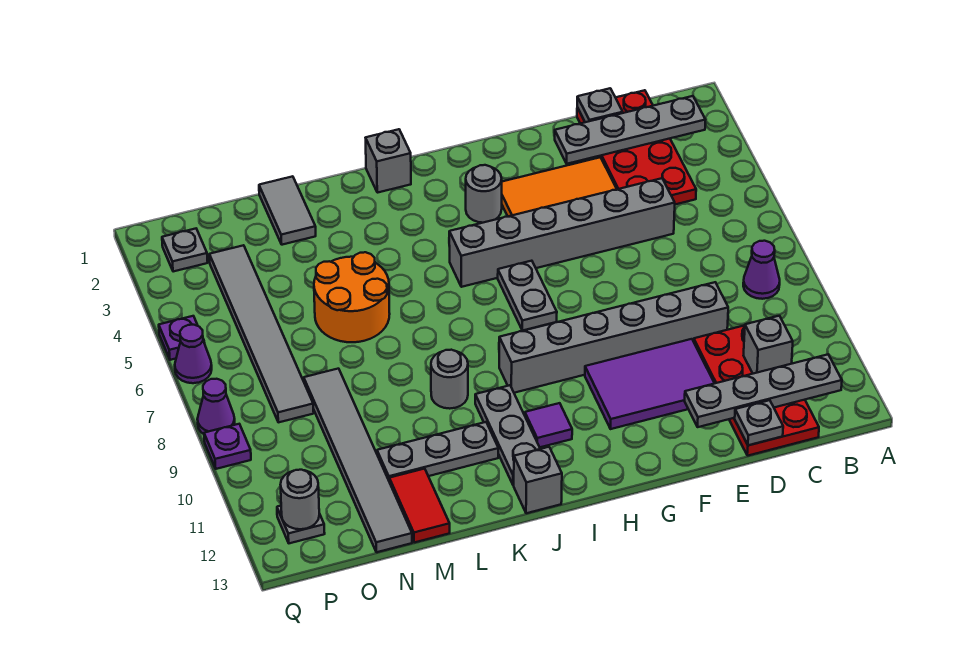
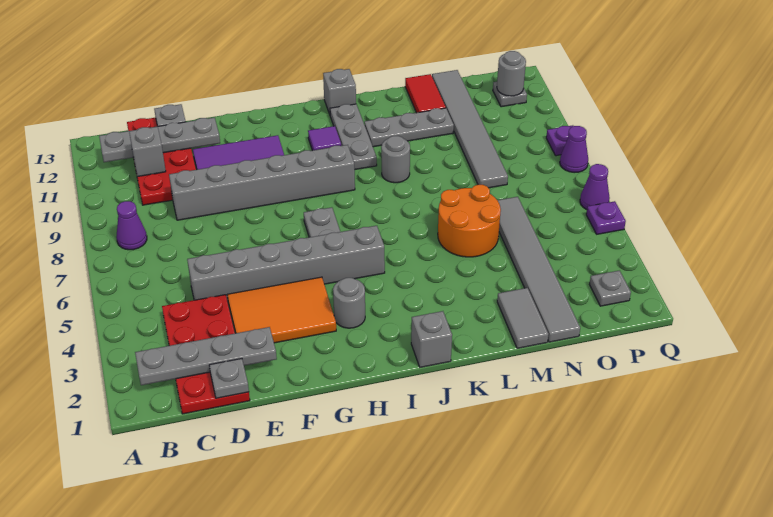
grey tile O3:O8 level 1 -> grey tile N1:N6 level 1

